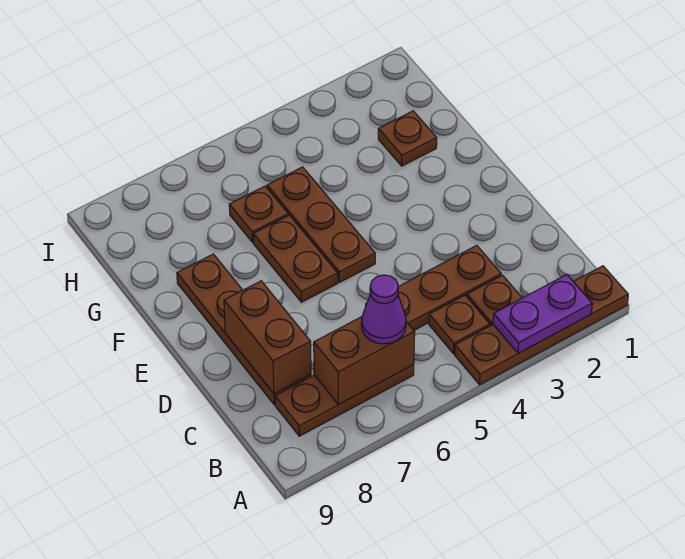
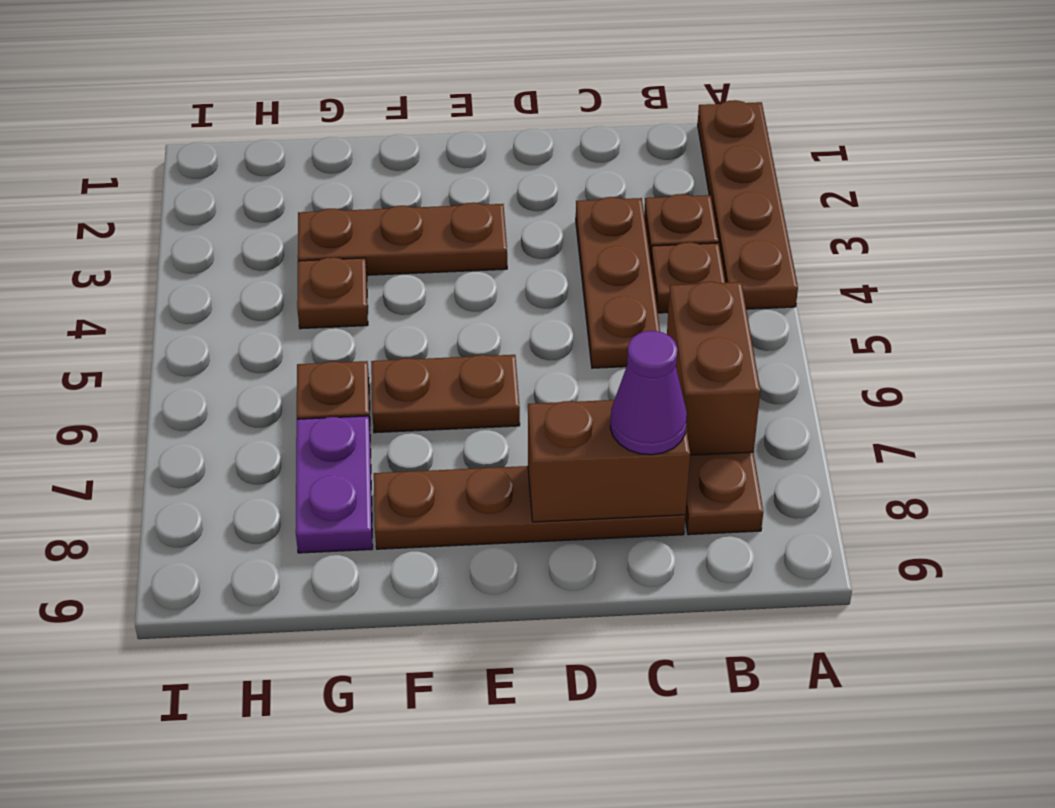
purple plate A2:A3 level 2 -> purple plate G7:G8 level 1
purple cone B6 level 3 -> purple cone C8 level 3
brown plate E5:G5 level 1 -> brown plate E3:G3 level 1
brown plate G2 level 1 -> brown plate G4 level 1

